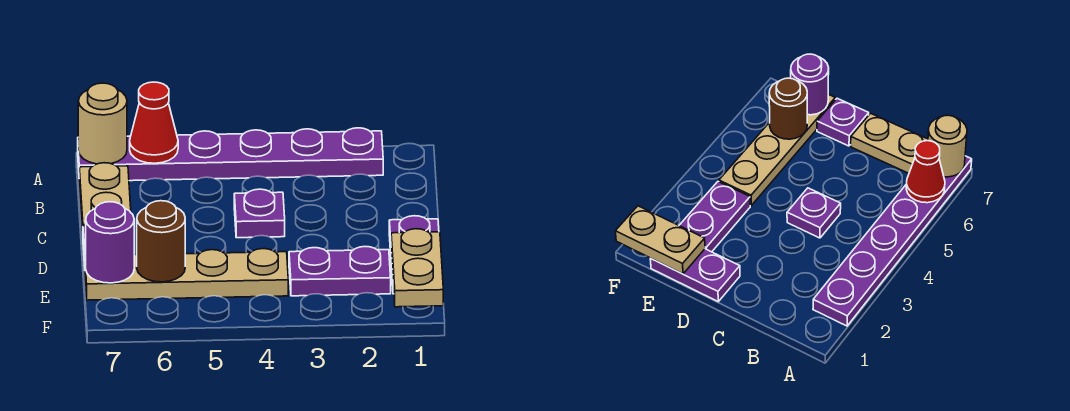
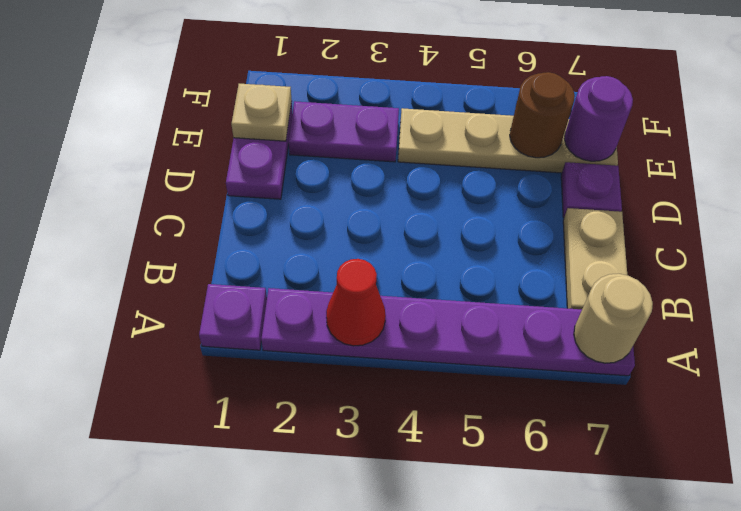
red cone A6 level 2 -> red cone A3 level 2
purple plate C4 level 1 -> purple plate A1 level 1
tan plate E1:F1 level 2 -> tan plate E1 level 2

